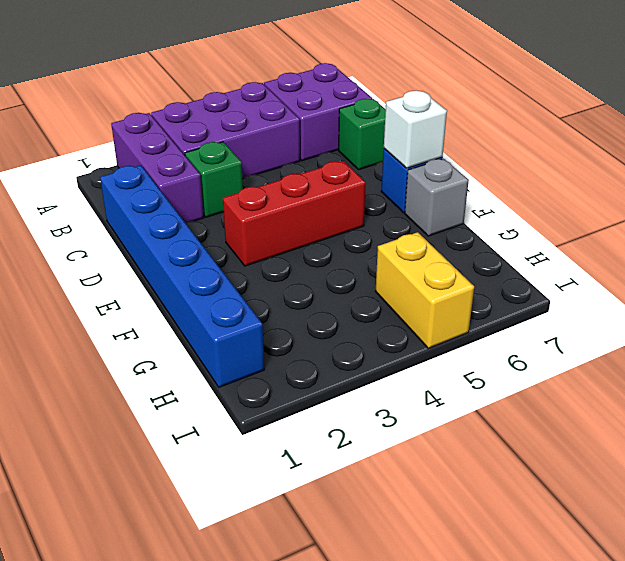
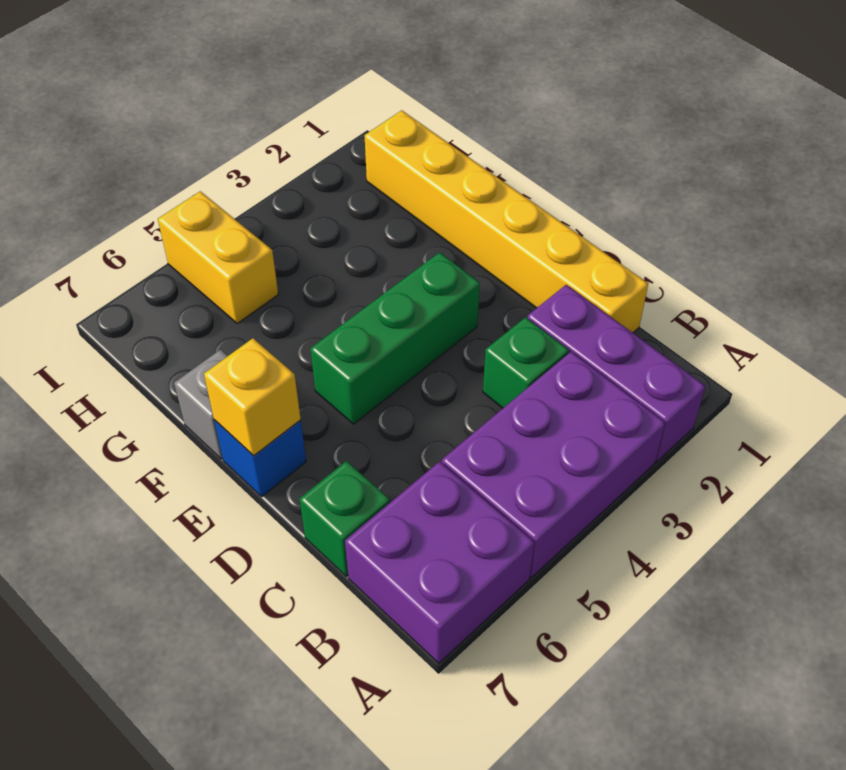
blue brick C1:H1 level 1 -> yellow brick C1:H1 level 1
red brick E3:E5 level 1 -> green brick E3:E5 level 1
white brick E7 level 2 -> yellow brick E7 level 2

